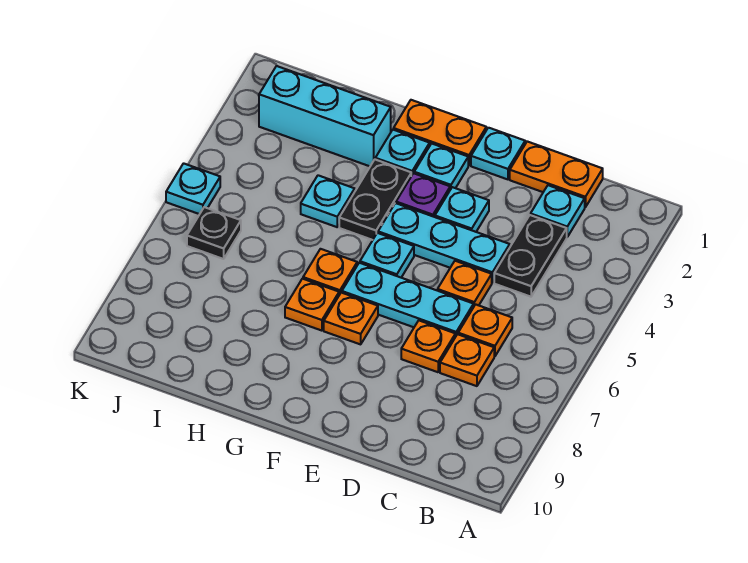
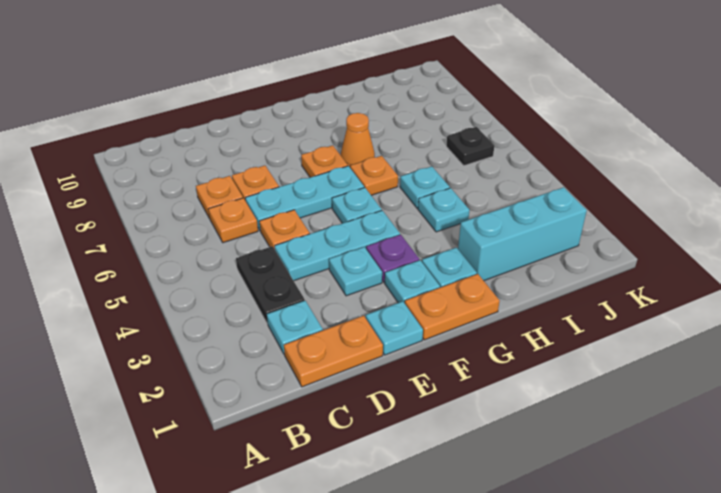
black plate G3:G4 level 1 -> none
orange plate G7 level 1 -> orange cone G7 level 1
cyan plate K5 level 1 -> cyan plate H5 level 1

